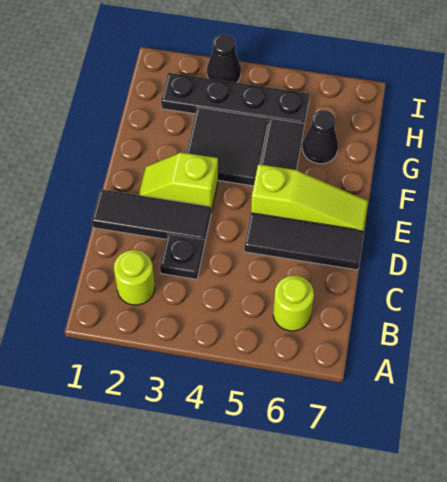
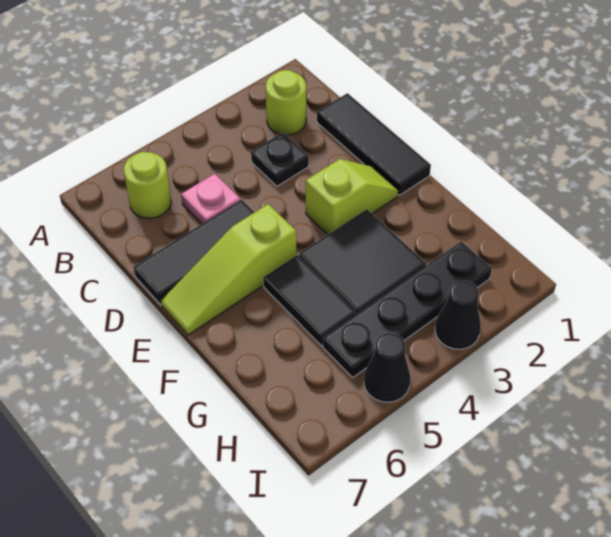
none -> pink plate C5 level 1
black tile D1:D3 level 1 -> black tile C1:E1 level 1
black cone G6 level 1 -> black cone I5 level 1

